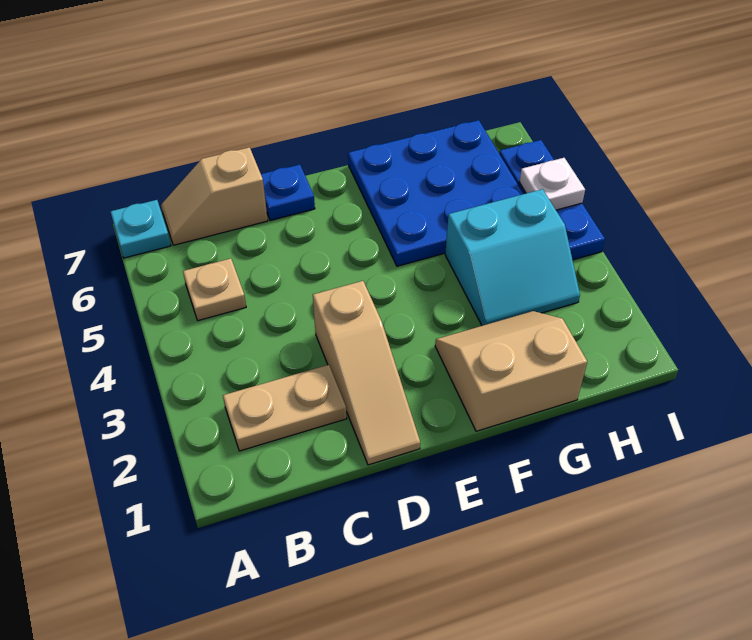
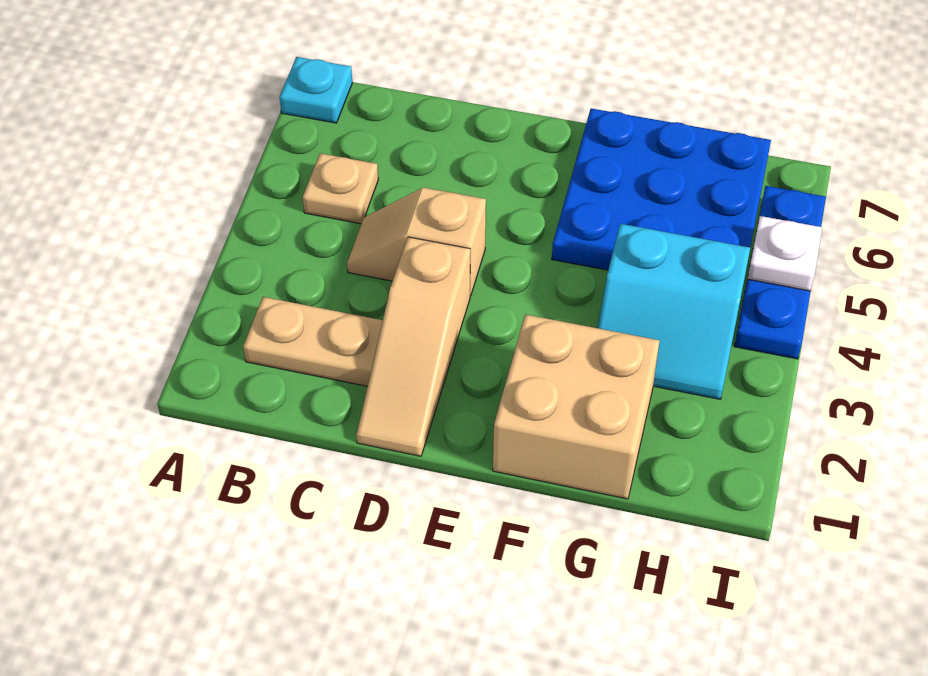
tan slope B7:C7 level 1 top C -> tan slope C4:D4 level 1 top D
blue plate D7 level 1 -> none
tan slope F1:G2 level 1 top 1 -> tan brick F1:G2 level 1

